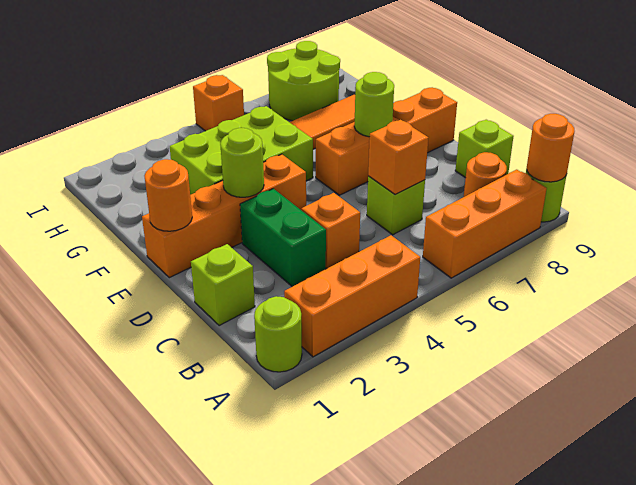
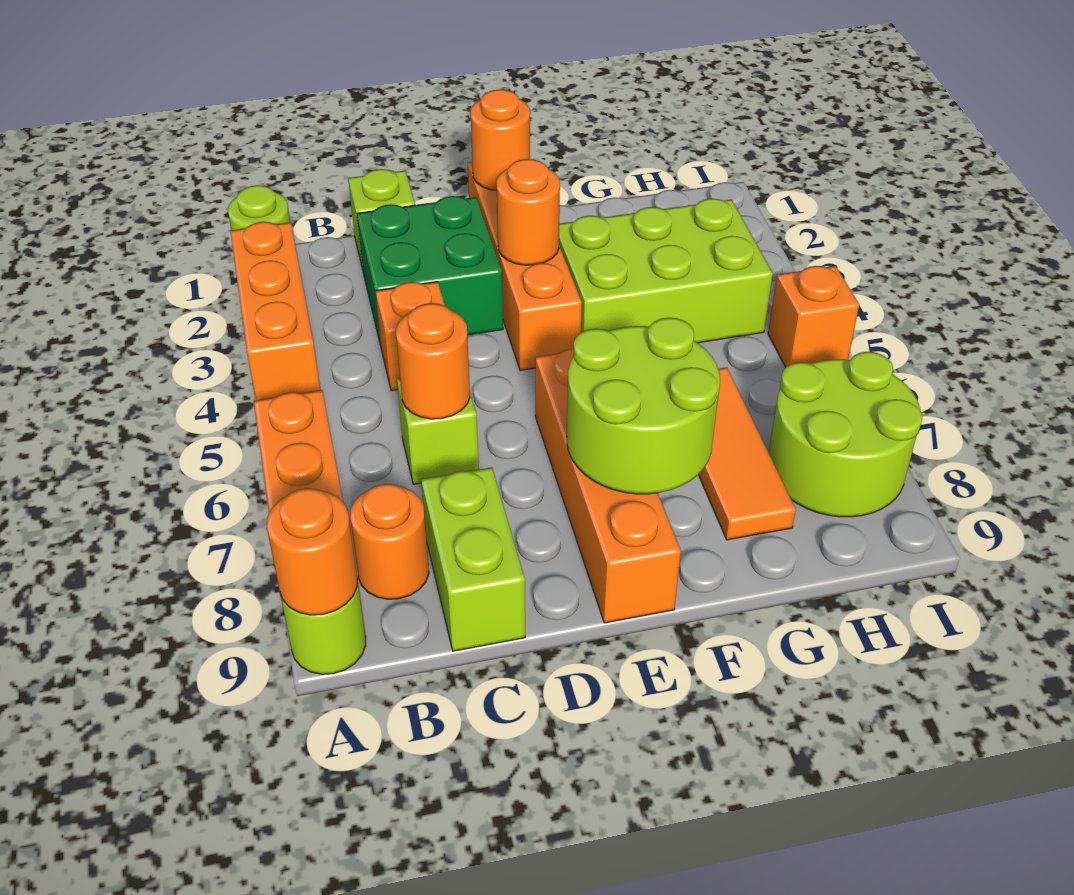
green brick C3:D3 level 1 -> green brick C2:D3 level 1
orange brick C6 level 2 -> orange round brick C6 level 2
lime brick C9 level 1 -> lime brick C8:C9 level 1
lime round brick E3 level 2 -> orange round brick E3 level 2
lime round brick E7 level 2 -> lime round brick E7:F8 level 2
lime brick F3:G5 level 1 -> lime brick F3:H4 level 1

